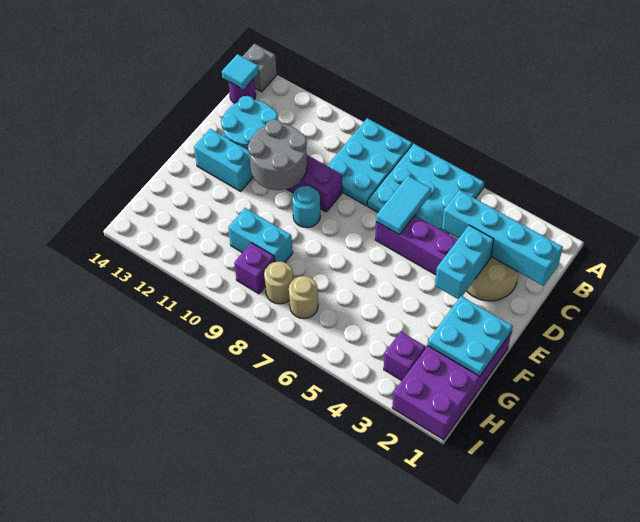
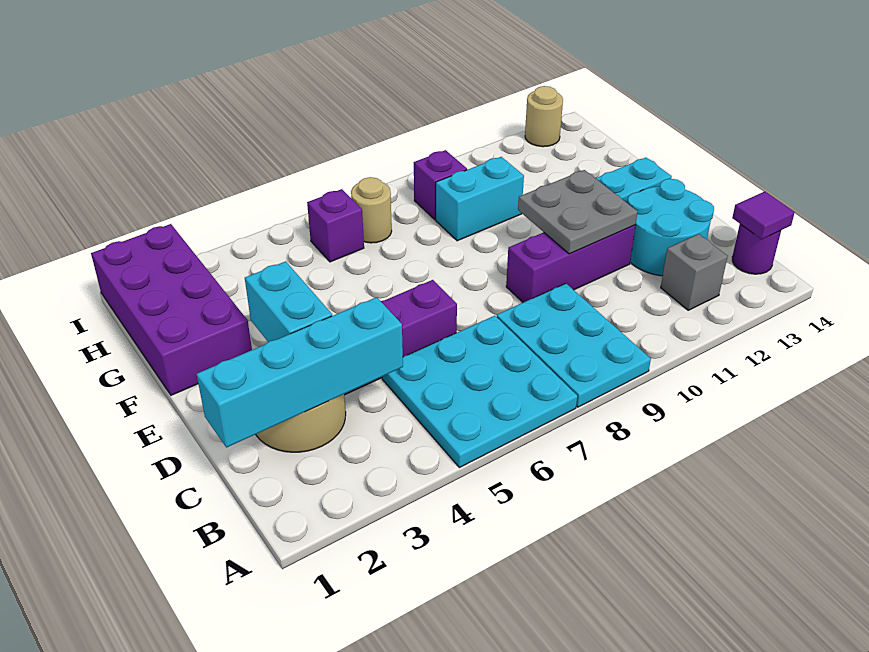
grey brick A14 level 1 -> grey brick B12 level 1
cyan tile B14 level 2 -> purple tile B14 level 2
cyan tile C6:D6 level 2 -> none
grey round brick D10:E11 level 2 -> grey plate D10:E11 level 2
cyan round brick E9 level 1 -> none
cyan plate F1:G2 level 2 -> none
purple brick H3 level 1 -> purple brick H6 level 1
tan round brick H8 level 1 -> tan round brick I13 level 1

